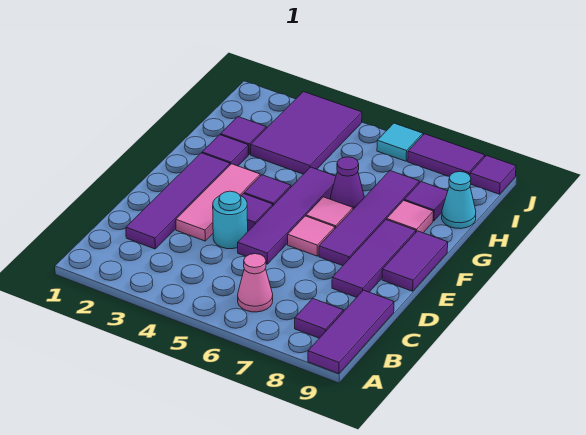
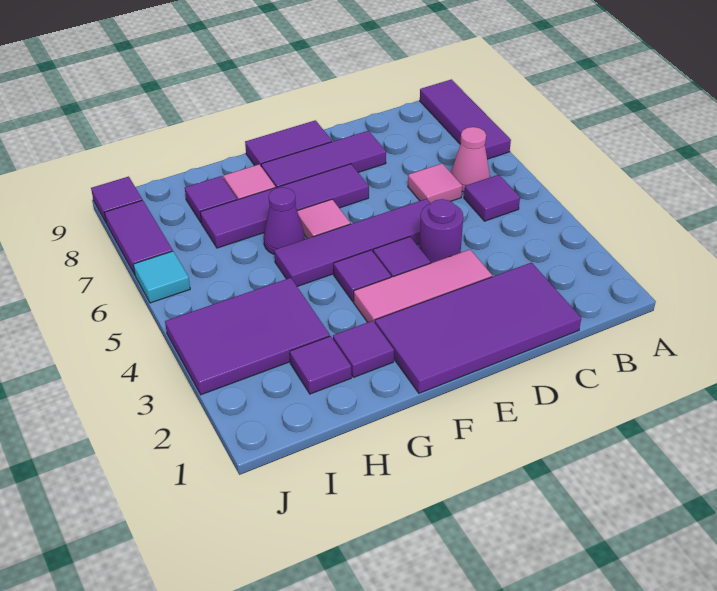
purple tile A9:C9 level 1 -> purple tile A7:A9 level 1
purple tile B8 level 1 -> purple tile B5 level 1
purple tile C2:F2 level 1 -> purple tile C1:F2 level 1
cyan round brick D4 level 1 -> purple round brick D4 level 1
pink tile E6 level 1 -> pink tile C6 level 1
cyan cone H9 level 1 -> none

